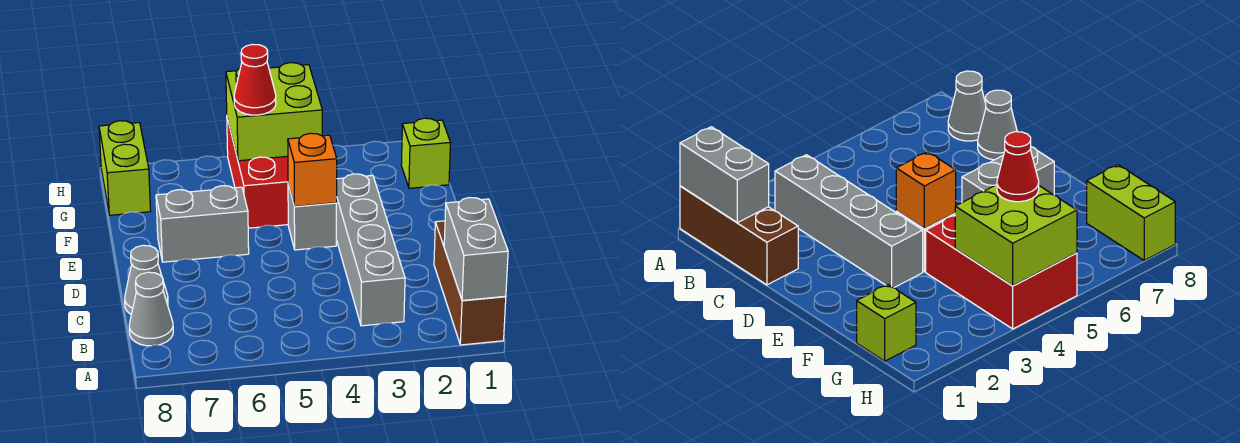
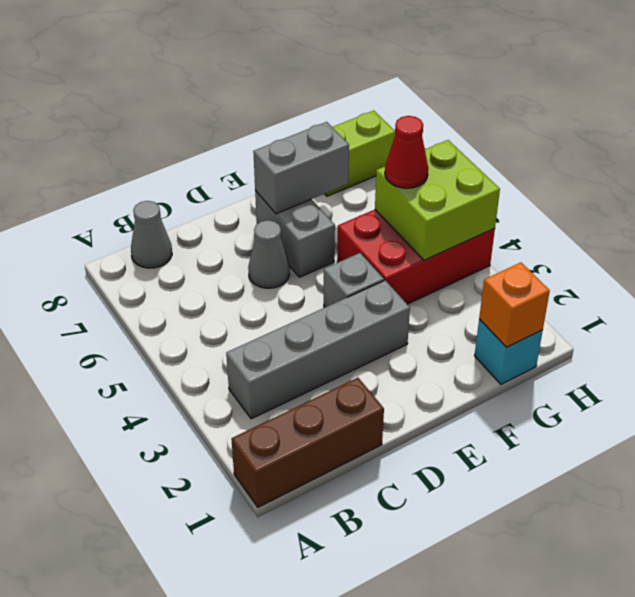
grey brick A1:B1 level 2 -> grey brick E7:F7 level 2
grey cone C8 level 1 -> grey cone D6 level 1
orange brick E4 level 2 -> orange brick G1 level 2
lime brick G1 level 1 -> cyan brick G1 level 1

